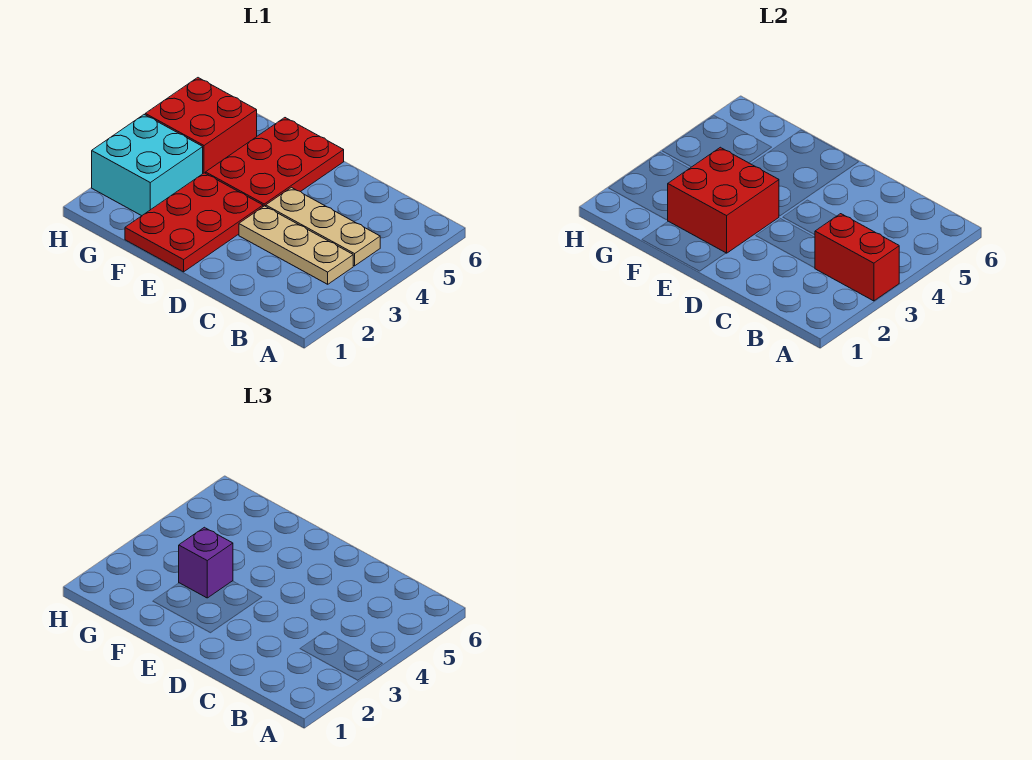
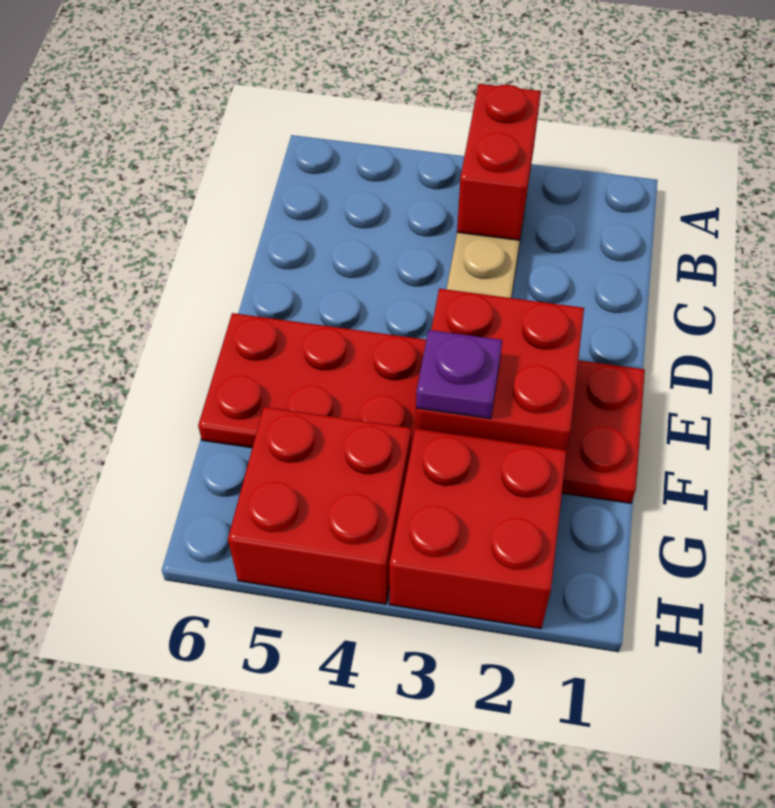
tan plate B4:D4 level 1 -> none
purple brick F3 level 3 -> purple plate F3 level 3
cyan brick G2:H3 level 1 -> red brick G2:H3 level 1

